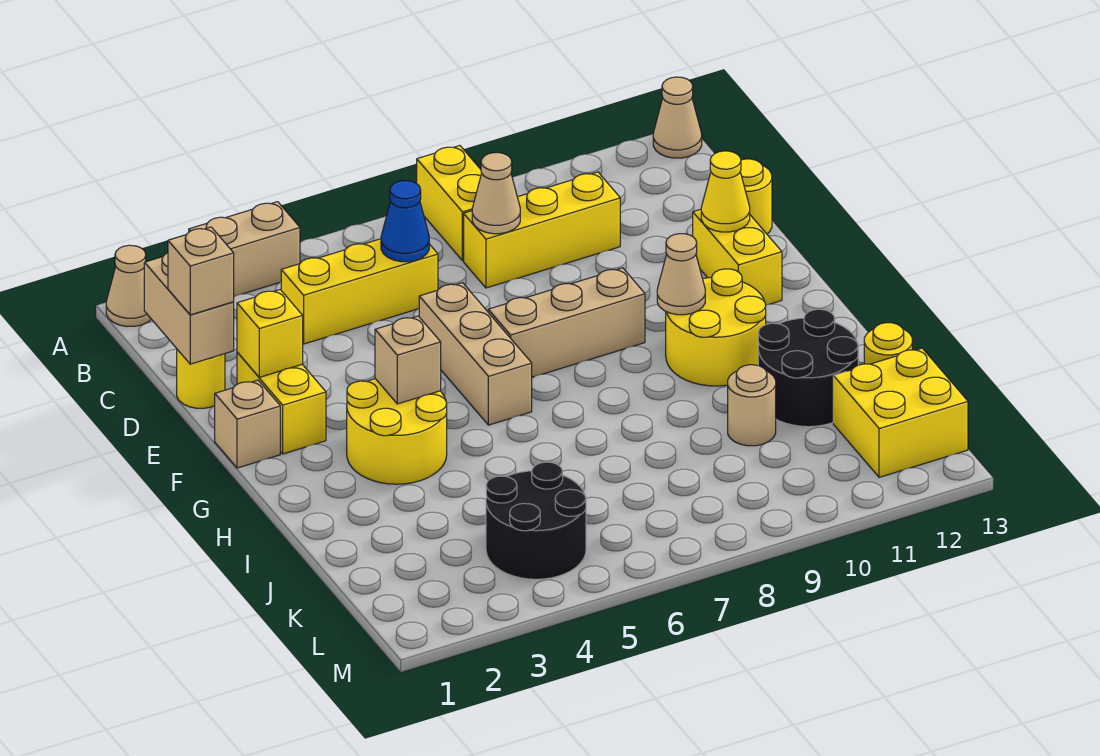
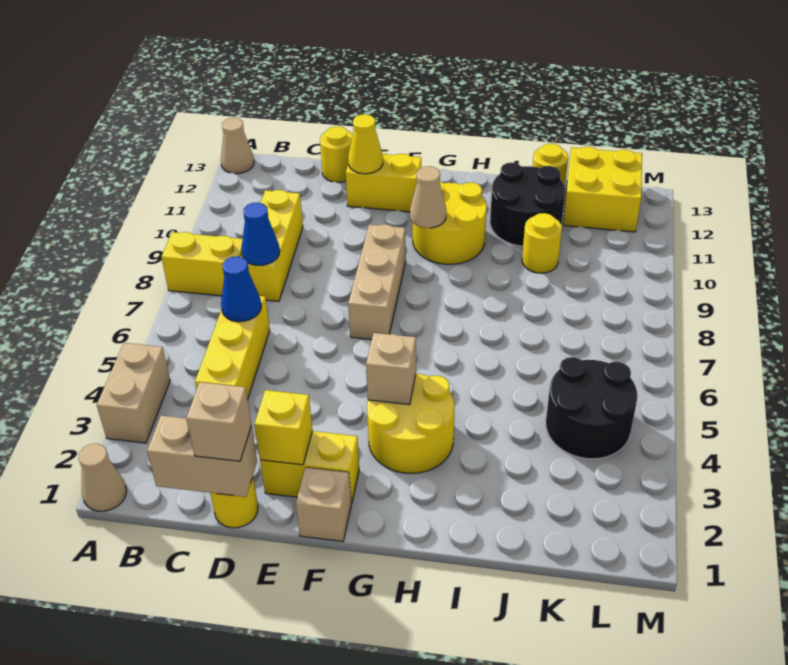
tan cone C8 level 2 -> blue cone C8 level 2
tan brick E6:G6 level 1 -> none
tan round brick J10 level 1 -> yellow round brick J10 level 1

